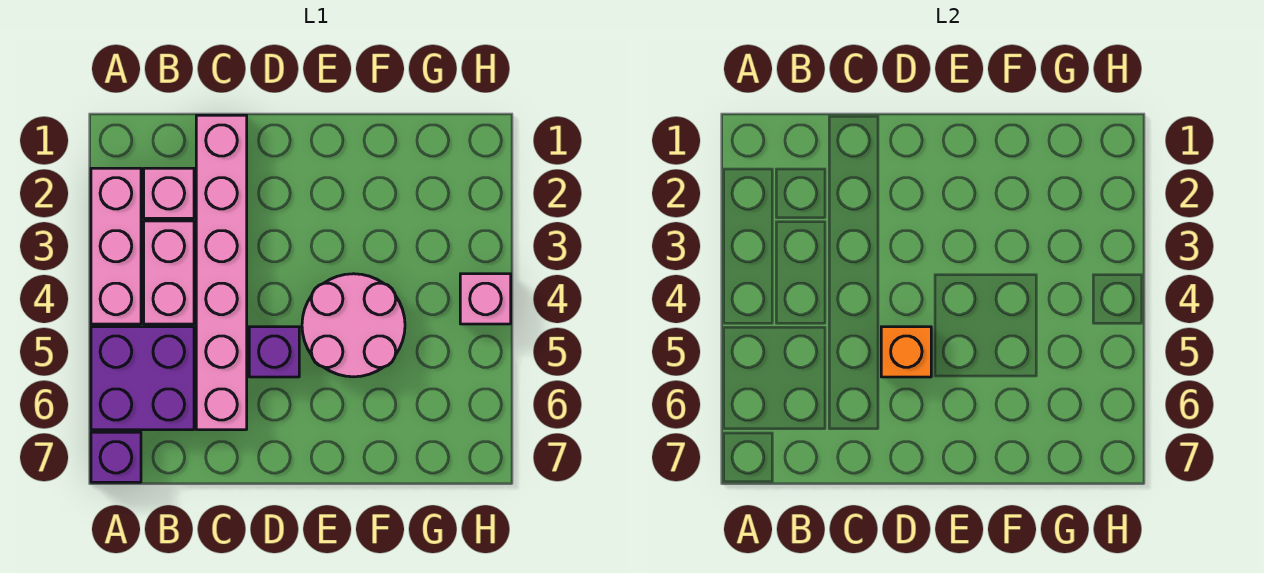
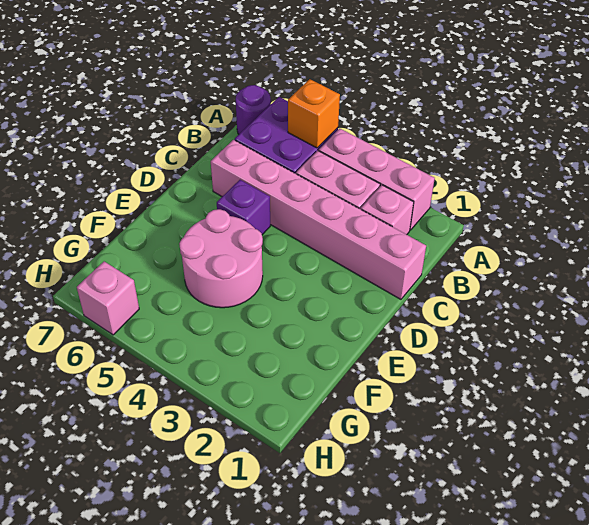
purple brick A7 level 1 -> purple round brick A7 level 1
orange brick D5 level 2 -> orange brick A5 level 2
pink brick H4 level 1 -> pink brick H6 level 1

